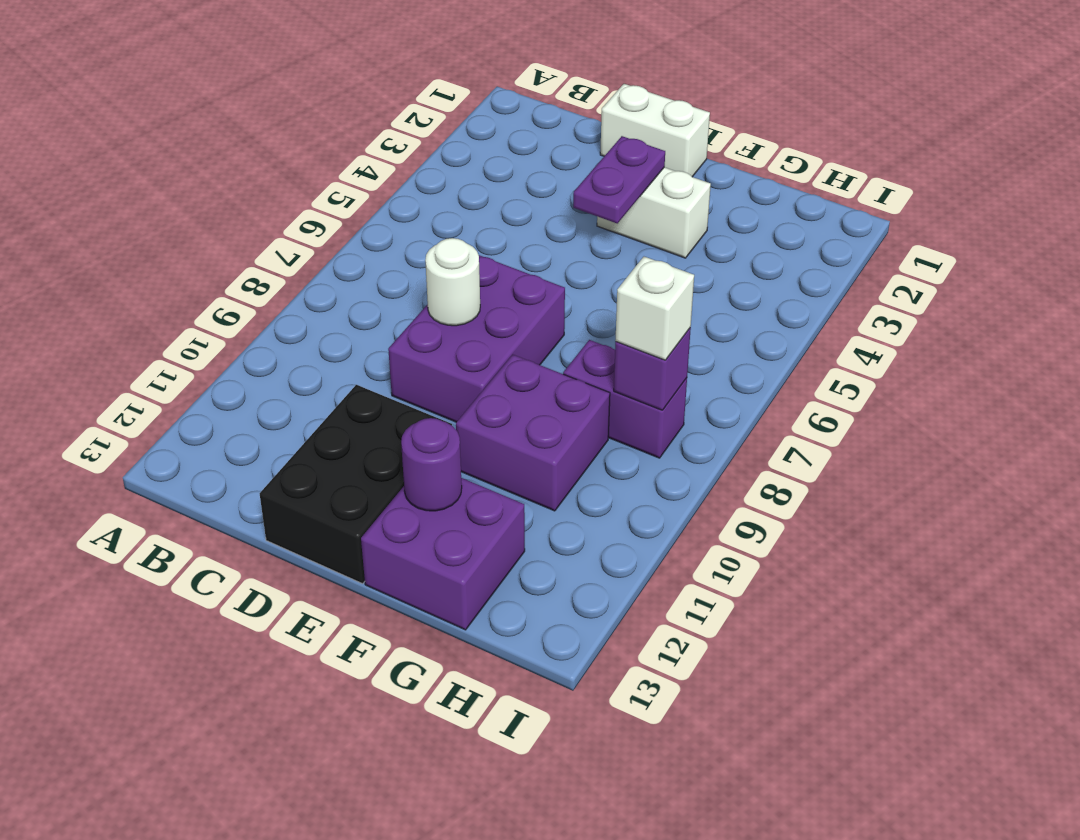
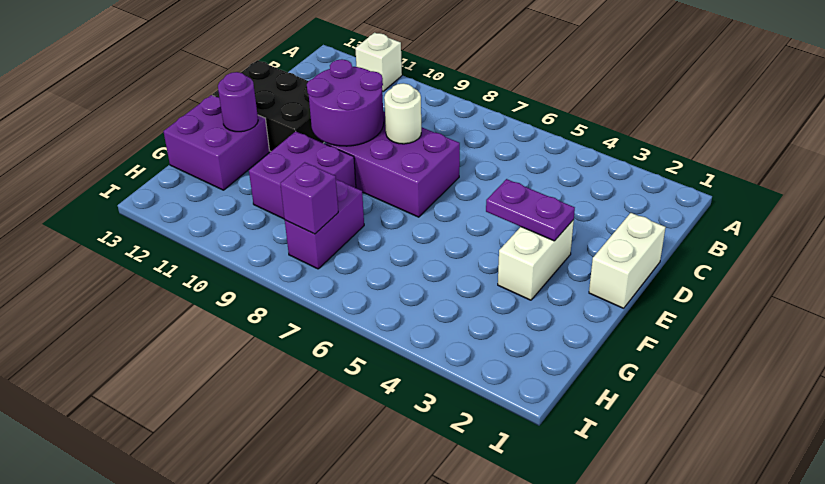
none -> purple round brick D9:E10 level 2
white brick H8 level 3 -> white brick A11 level 1

